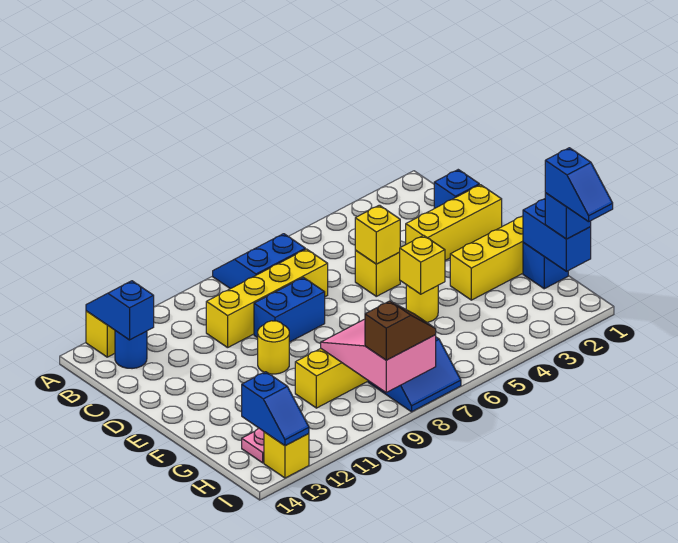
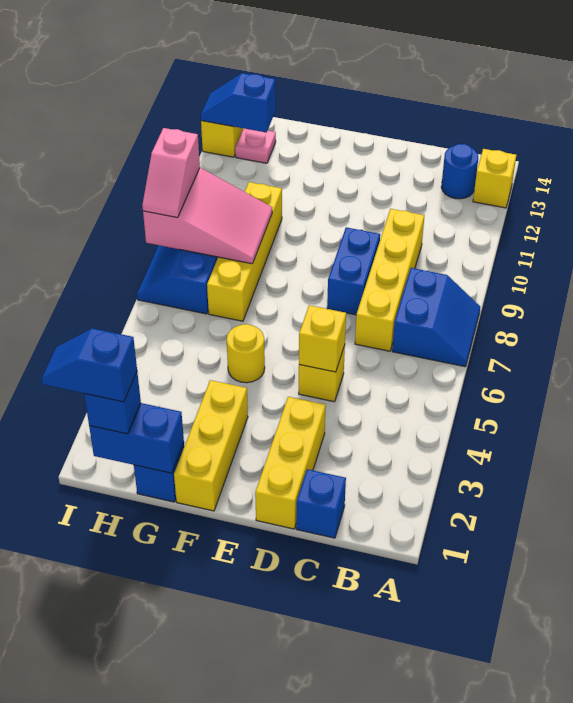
blue slope A13:B13 level 2 top B -> none
yellow round brick E10 level 1 -> none
yellow brick F5 level 2 -> none
brown slope I8:I9 level 3 top 9 -> pink slope I8:I9 level 3 top 9

